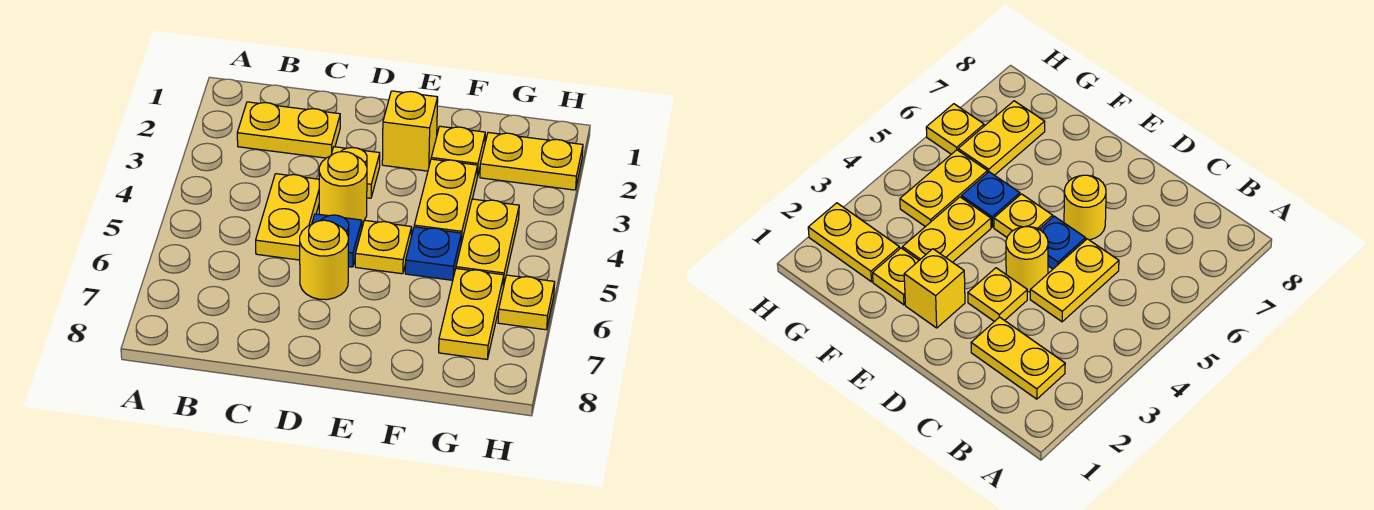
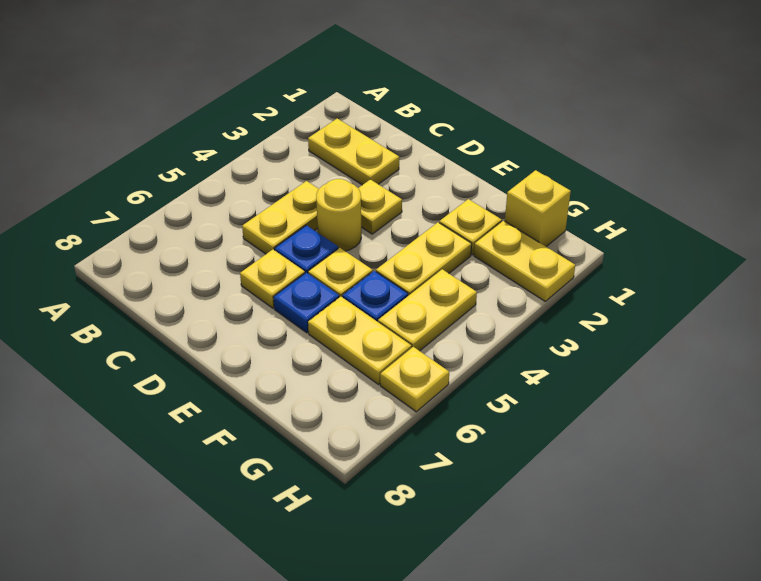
yellow round brick D6 level 1 -> yellow plate D6 level 1
yellow brick E2 level 1 -> yellow brick G1 level 1
none -> blue plate E6 level 1
yellow plate G6:G7 level 1 -> yellow plate F6:G6 level 1

